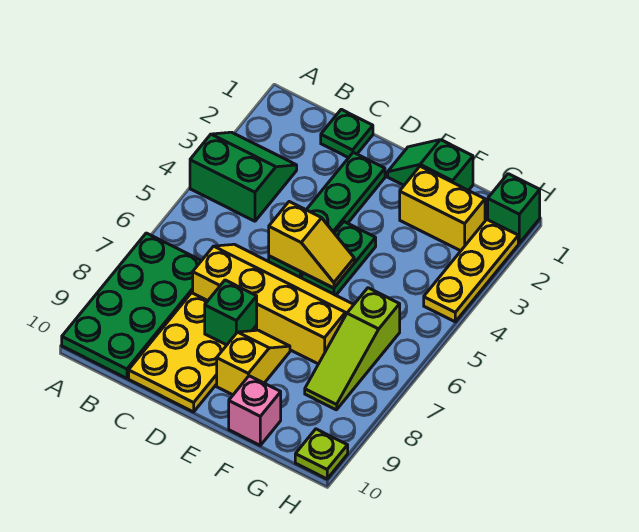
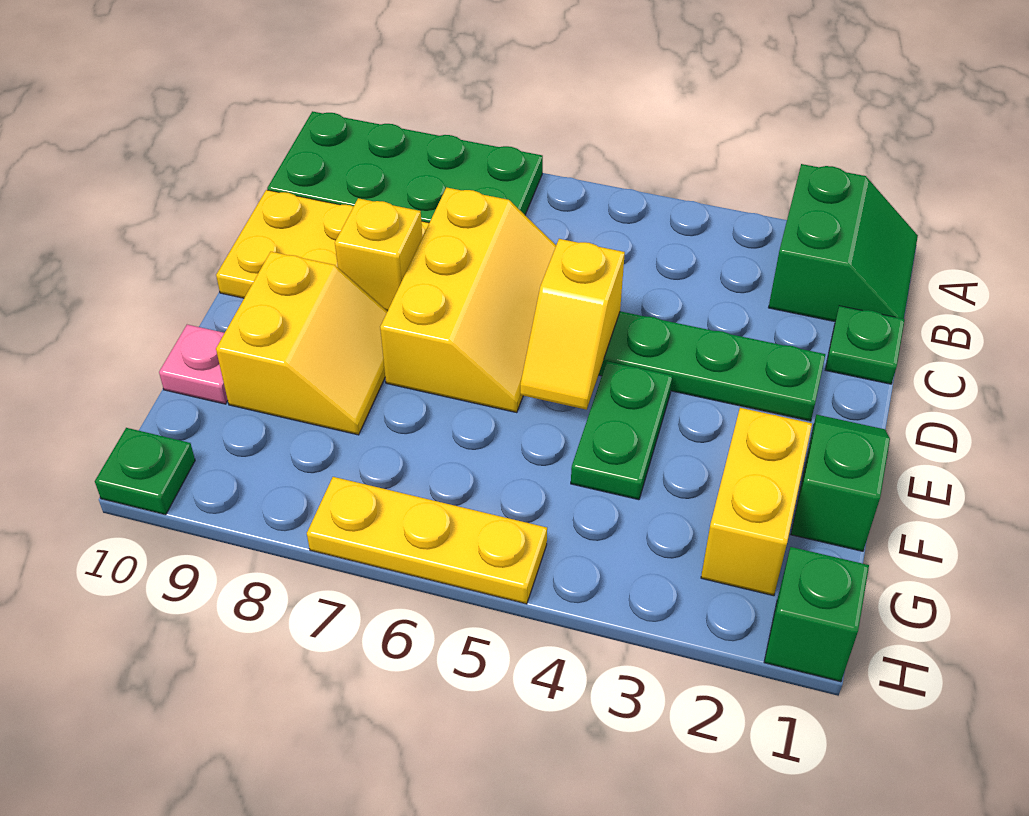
green slope A3:B4 level 1 top 4 -> green slope A1:B2 level 1 top 2
yellow slope C6:F7 level 1 top 7 -> yellow slope C6:E7 level 1 top 7
green brick D8 level 2 -> yellow brick D8 level 2
green plate E4:E5 level 1 -> green plate E4:F4 level 1
yellow slope E8:E9 level 1 top 9 -> yellow slope E8:F9 level 1 top 9
pink brick F10 level 1 -> pink plate F10 level 1
lime slope G6:G8 level 1 top 6 -> none
yellow plate H2:H4 level 1 -> yellow plate H5:H7 level 1
lime plate H10 level 1 -> green plate H10 level 1

